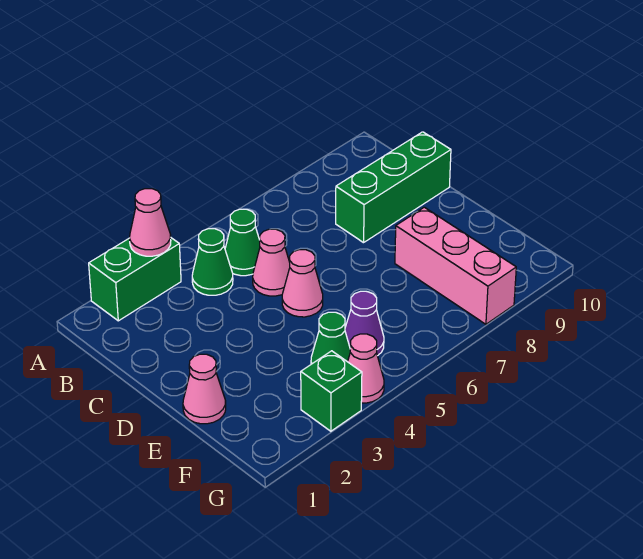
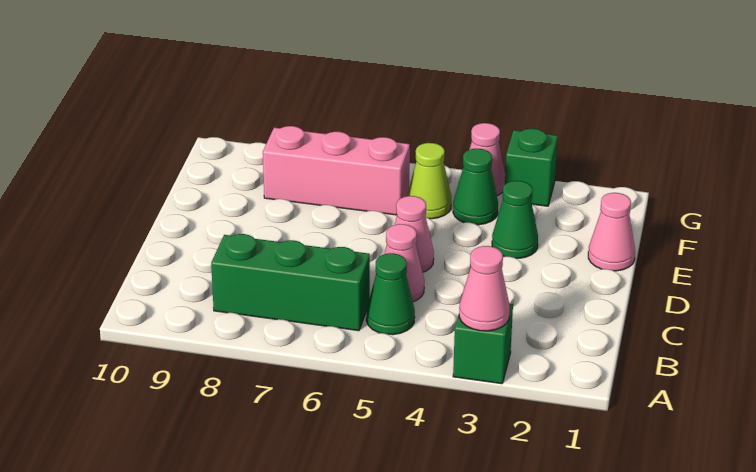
green brick A2:A3 level 1 -> green brick A3 level 1
green cone B4 level 1 -> green cone E3 level 1
green brick C8:C10 level 1 -> green brick B6:B8 level 1
pink brick E8:G8 level 1 -> pink brick F6:F8 level 1
purple cone F5 level 1 -> lime cone F5 level 1

